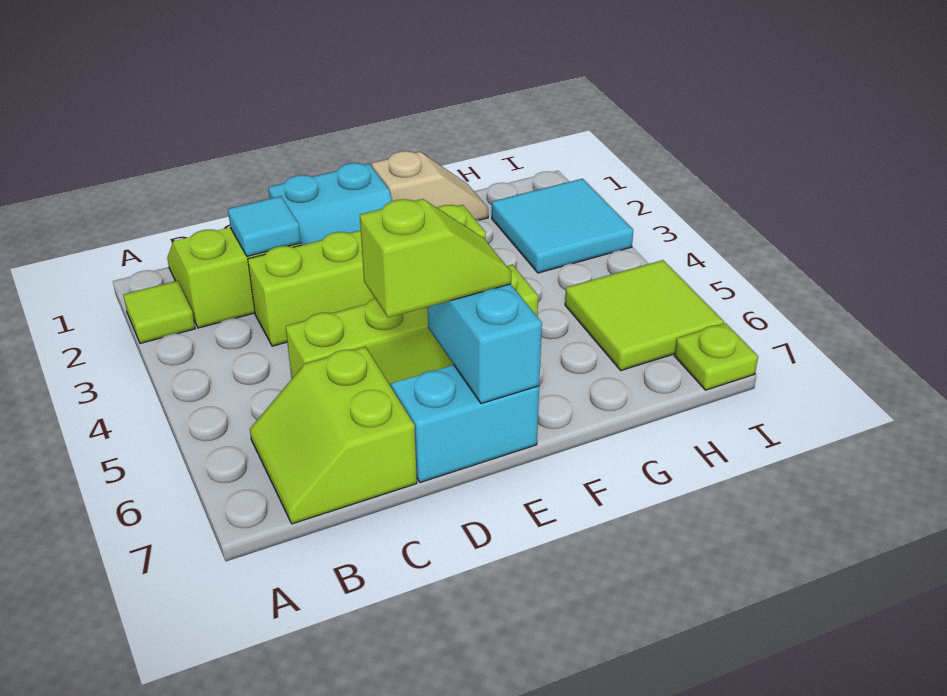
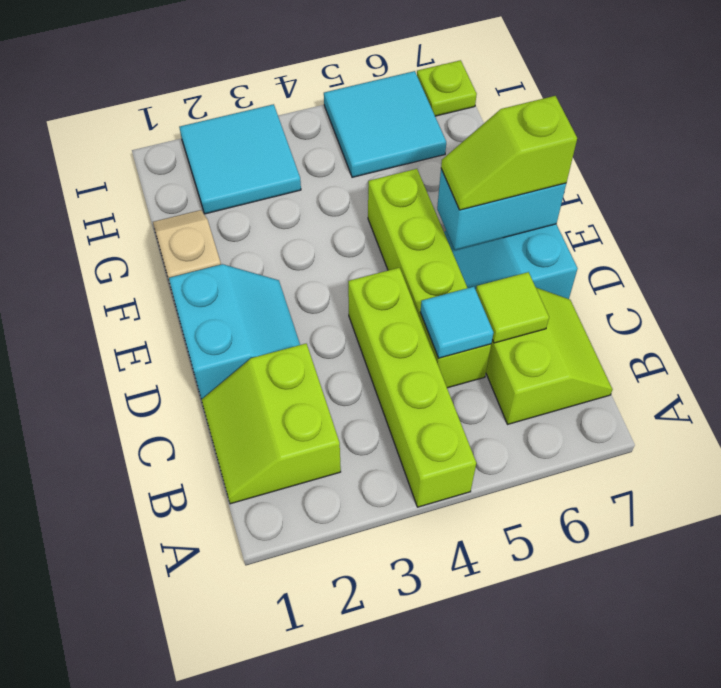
lime tile A2 level 1 -> lime tile C6 level 2
lime slope B6:C7 level 1 top C -> lime slope B6:C7 level 1 top 6
cyan tile C2 level 2 -> cyan tile C5 level 2
lime brick C3:F3 level 1 -> lime brick A4:D4 level 1
lime slope D6:E6 level 3 top D -> lime slope E6:E7 level 3 top 7
lime tile H5:I6 level 1 -> cyan tile H5:I6 level 1

